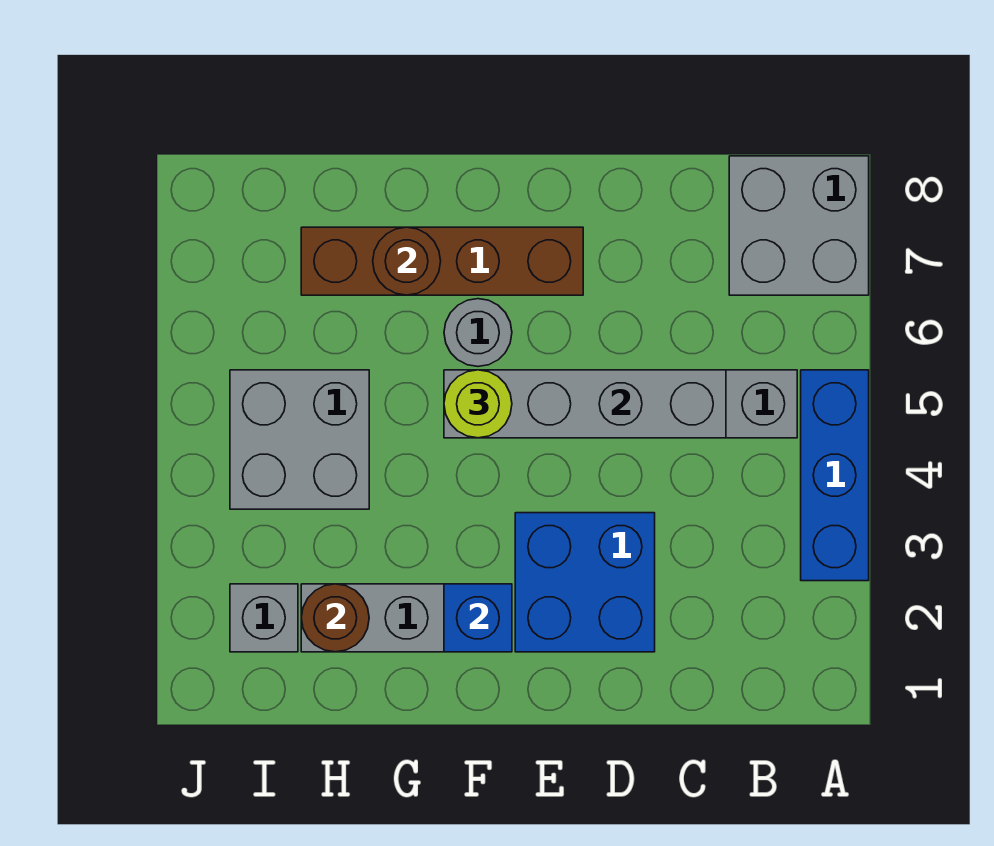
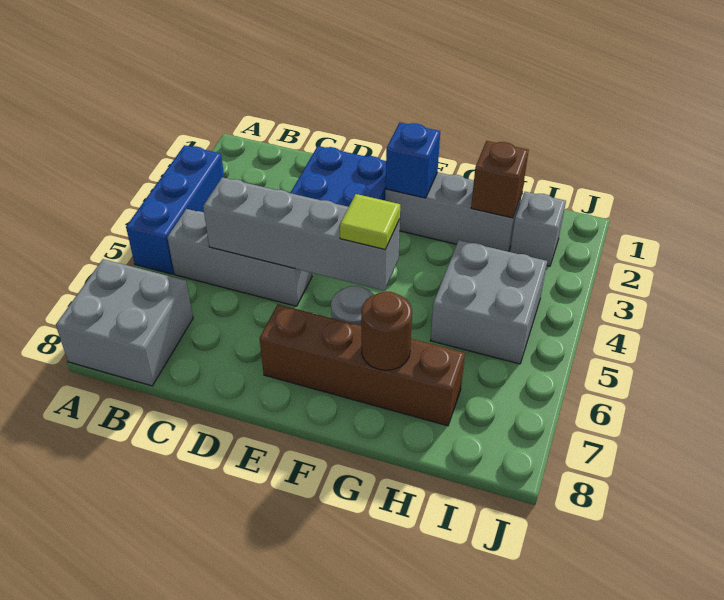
lime round brick F5 level 3 -> lime tile F5 level 3
brown round brick H2 level 2 -> brown brick H2 level 2

